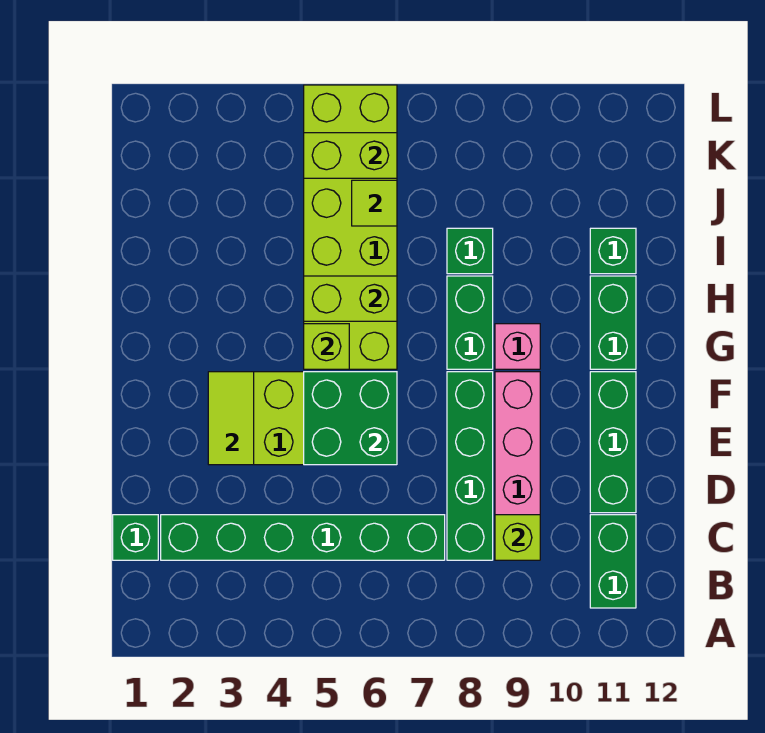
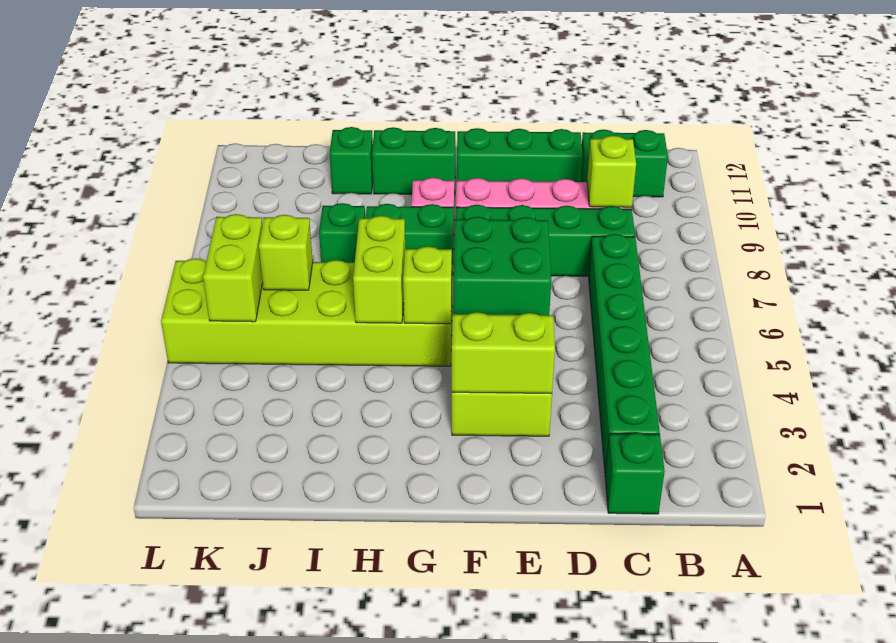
lime tile E3:F3 level 2 -> lime brick E3:F3 level 2
lime tile J6 level 2 -> lime brick J6 level 2

